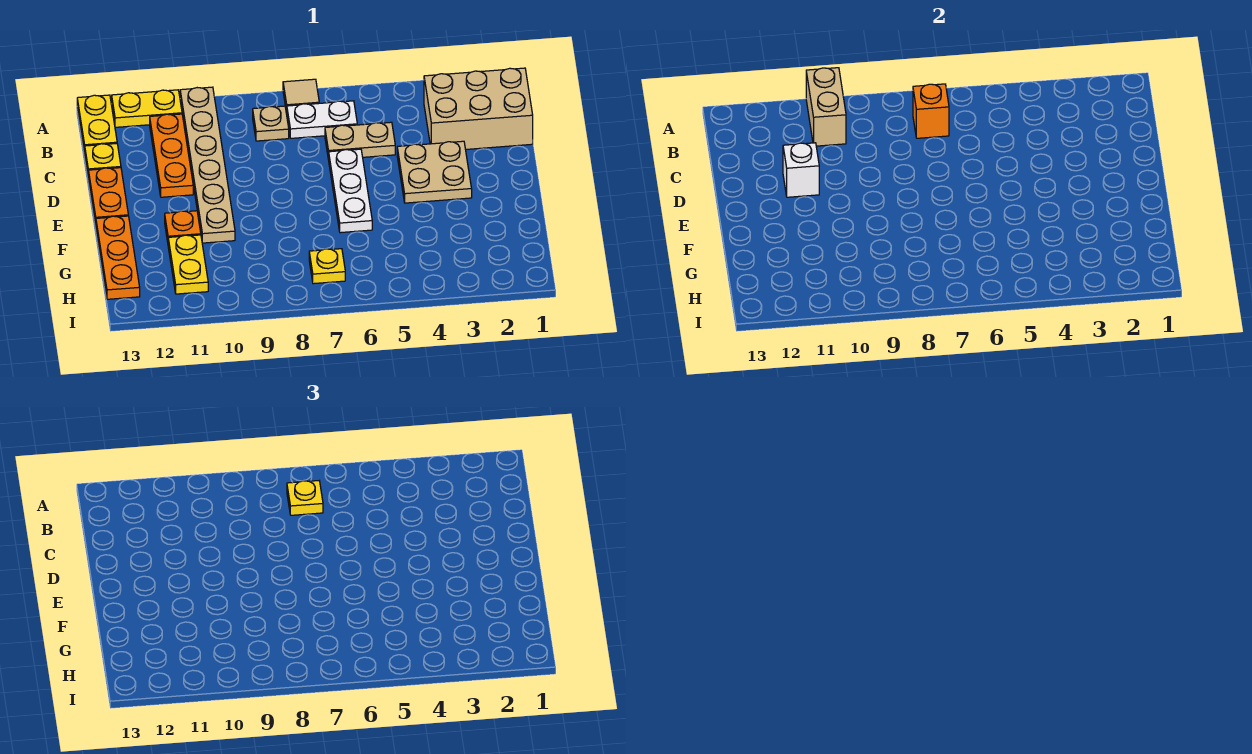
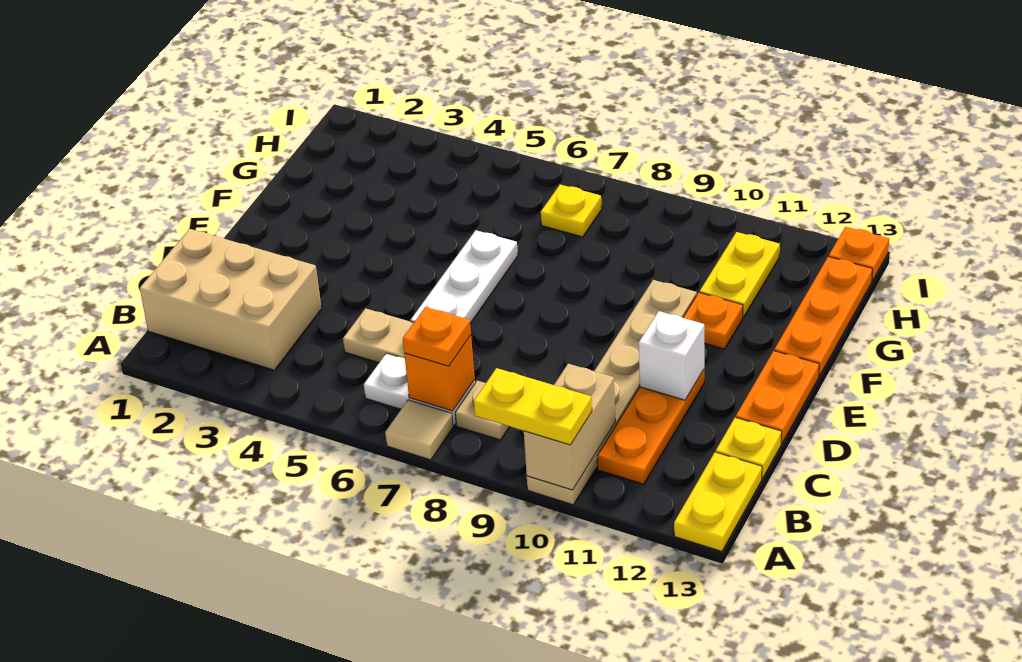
yellow plate A11:A12 level 1 -> yellow plate A9:A10 level 3
yellow plate B7 level 3 -> orange plate B7 level 3
tan plate D3:E4 level 1 -> none
none -> orange plate I13 level 1

